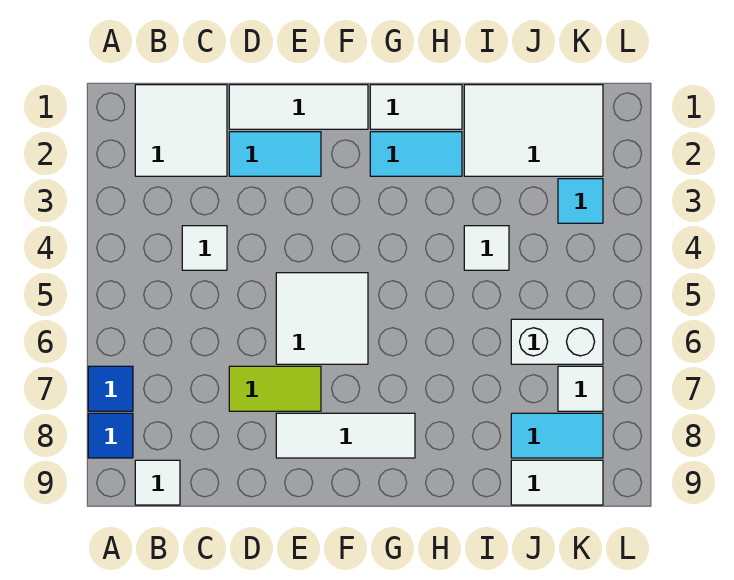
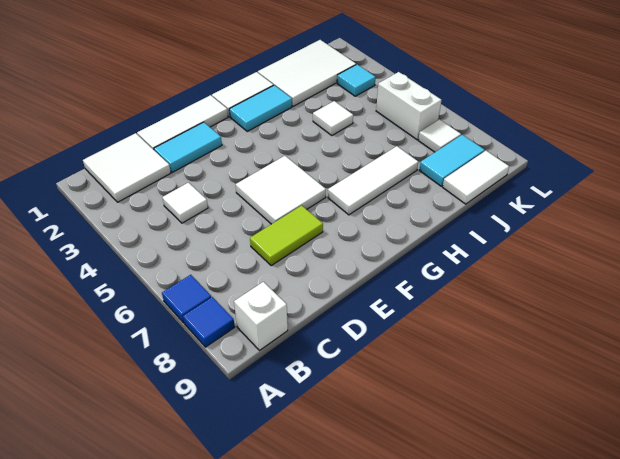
white tile B9 level 1 -> white brick B9 level 1
white tile E8:G8 level 1 -> white tile G7:I7 level 1
white brick J6:K6 level 1 -> white brick K5:K6 level 1

